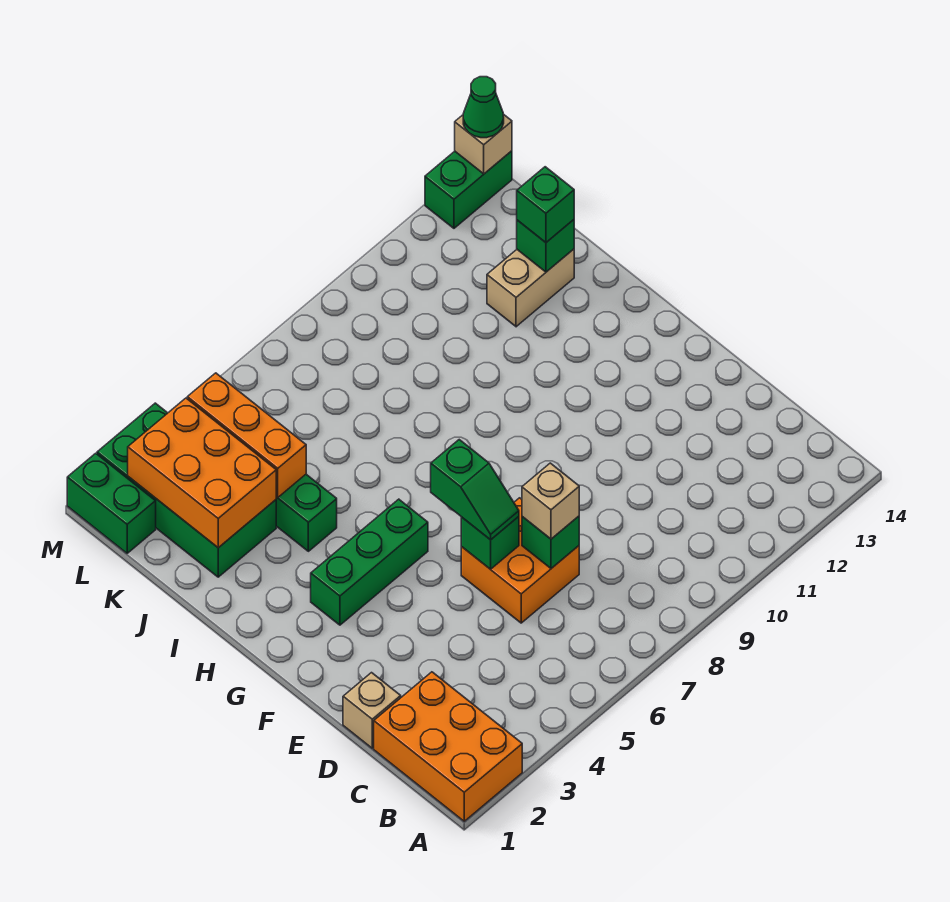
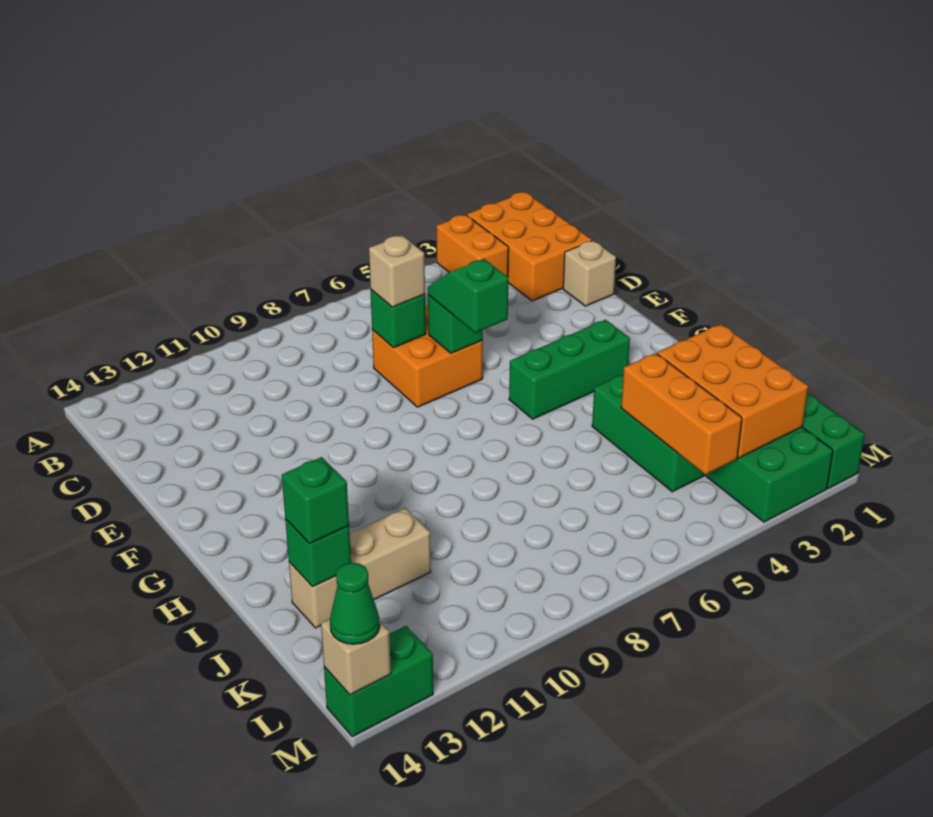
none -> orange brick A3:B3 level 1
tan brick J12:J13 level 1 -> tan brick J11:J13 level 1

